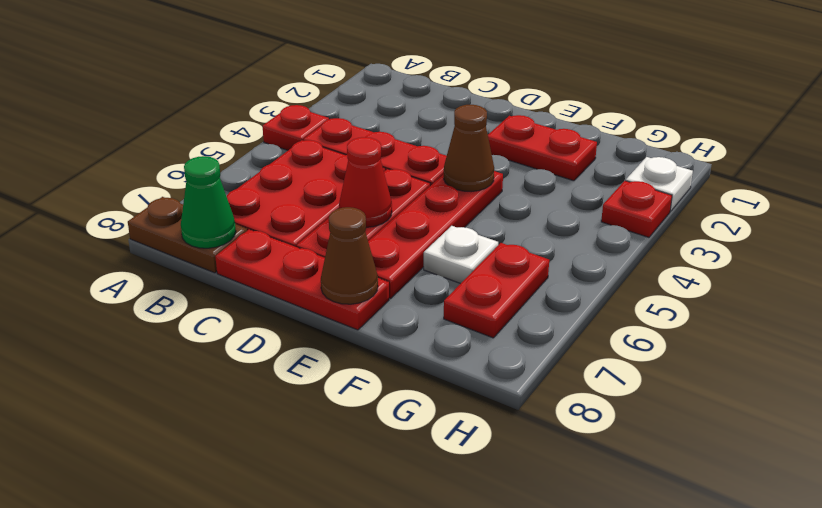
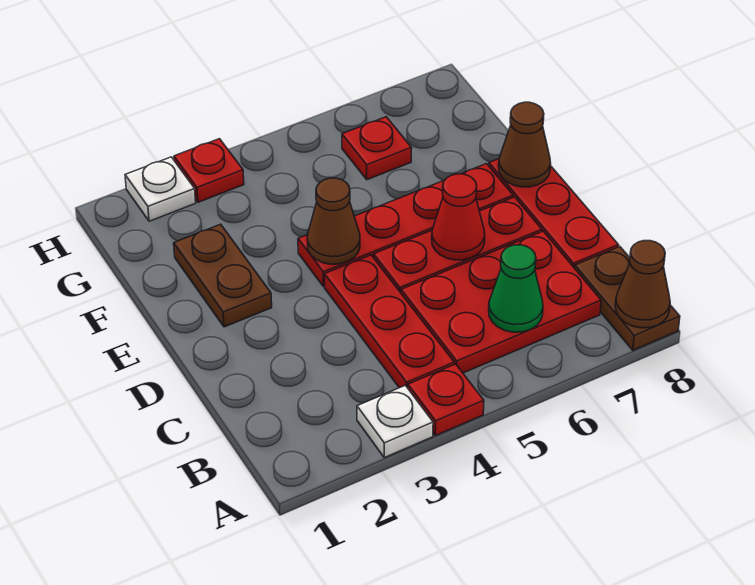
none -> brown cone A8 level 2
green cone B8 level 2 -> green cone B6 level 2
red plate E2:F2 level 1 -> brown plate E2:F2 level 1
white plate F6 level 1 -> white plate A3 level 1
red plate G6:G7 level 1 -> red plate G6 level 1

